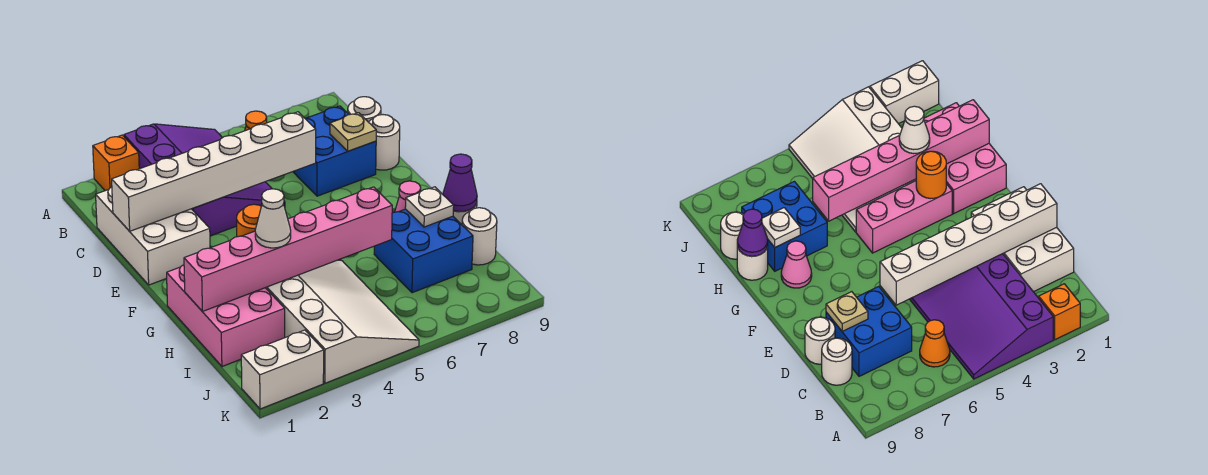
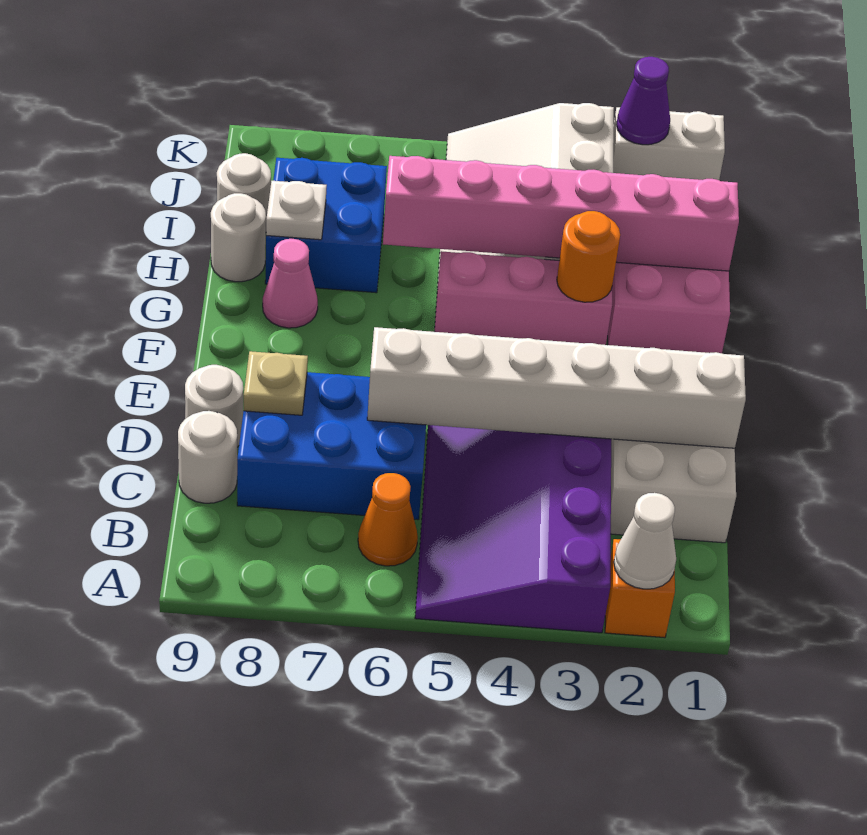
blue brick C7:D8 level 1 -> blue brick C6:D8 level 1
white cone H3 level 3 -> white cone A2 level 2
purple cone H9 level 2 -> purple cone K2 level 2

